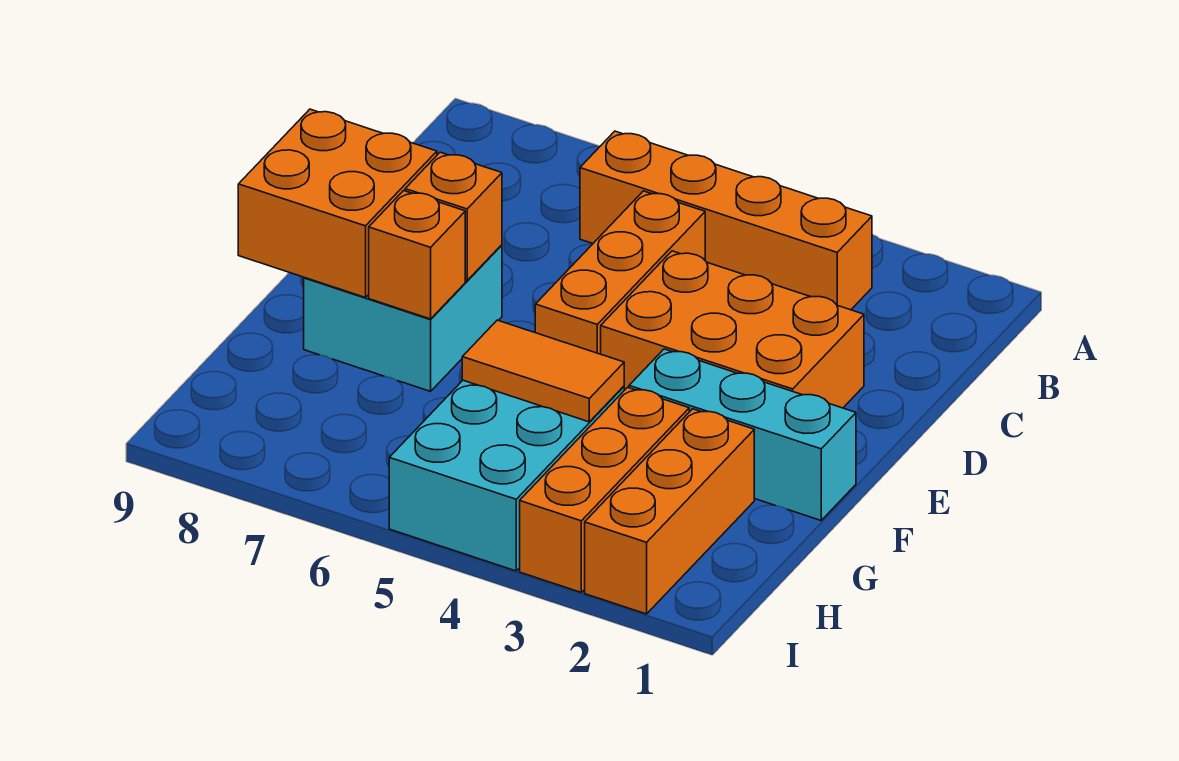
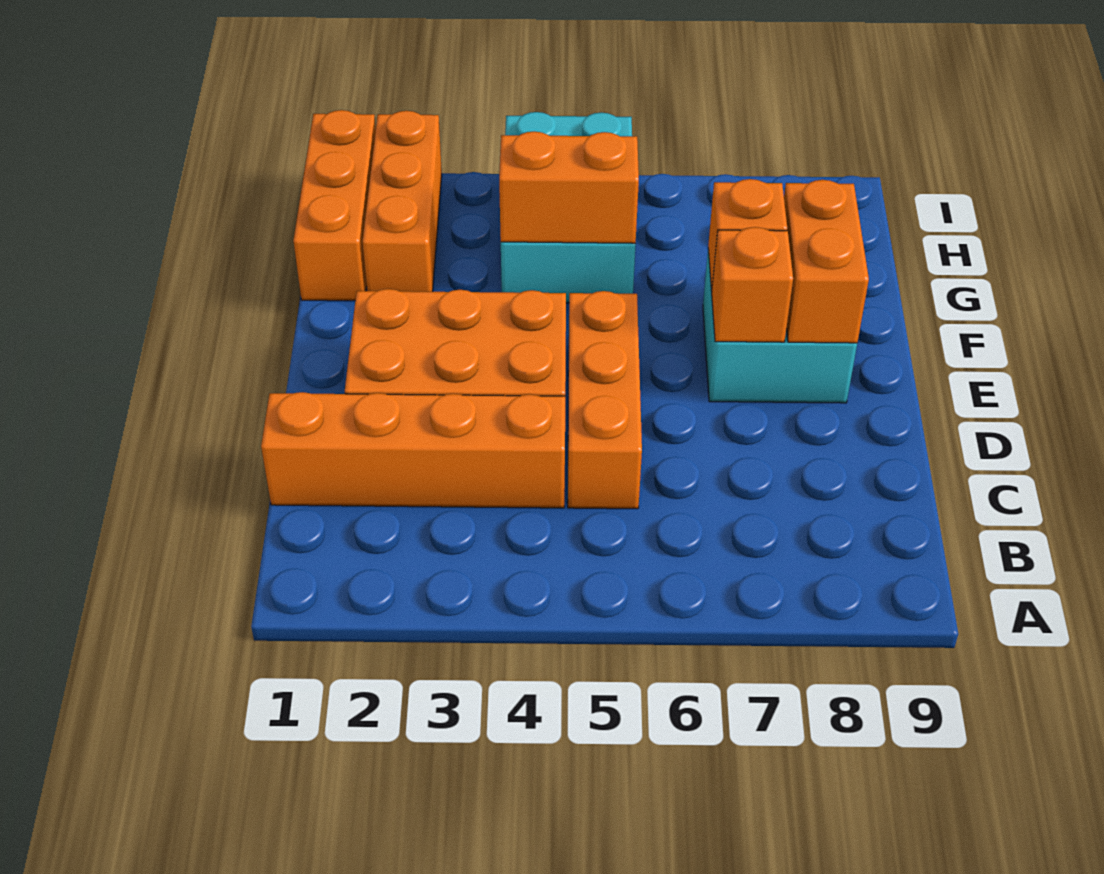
orange brick B3:B6 level 1 -> orange brick C1:C4 level 1
orange brick E8:F9 level 2 -> orange brick E8:F8 level 2
cyan brick F1:F3 level 1 -> none
orange brick G3:I3 level 1 -> orange brick G1:I1 level 1
orange tile G4:G5 level 2 -> orange brick G4:G5 level 2

